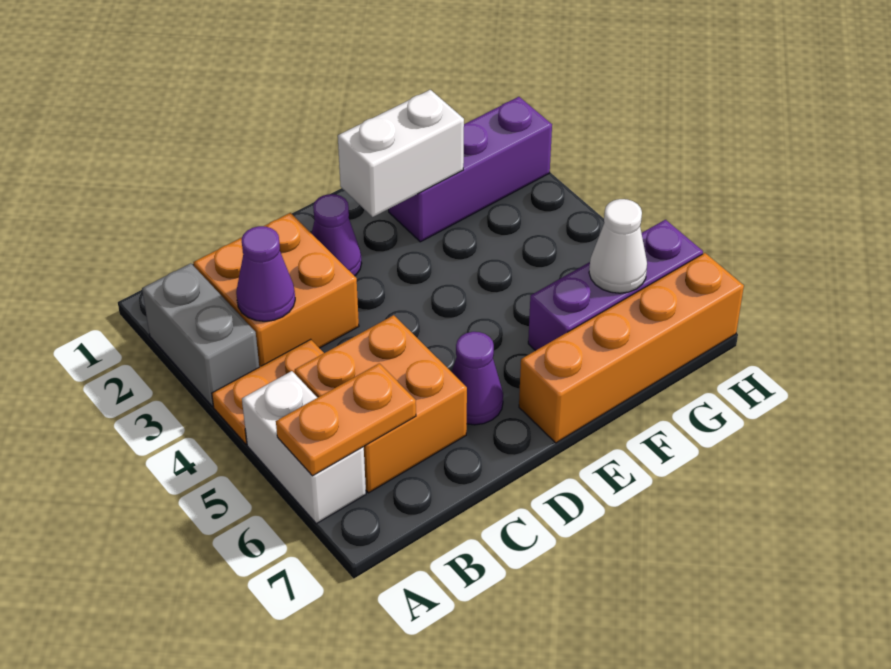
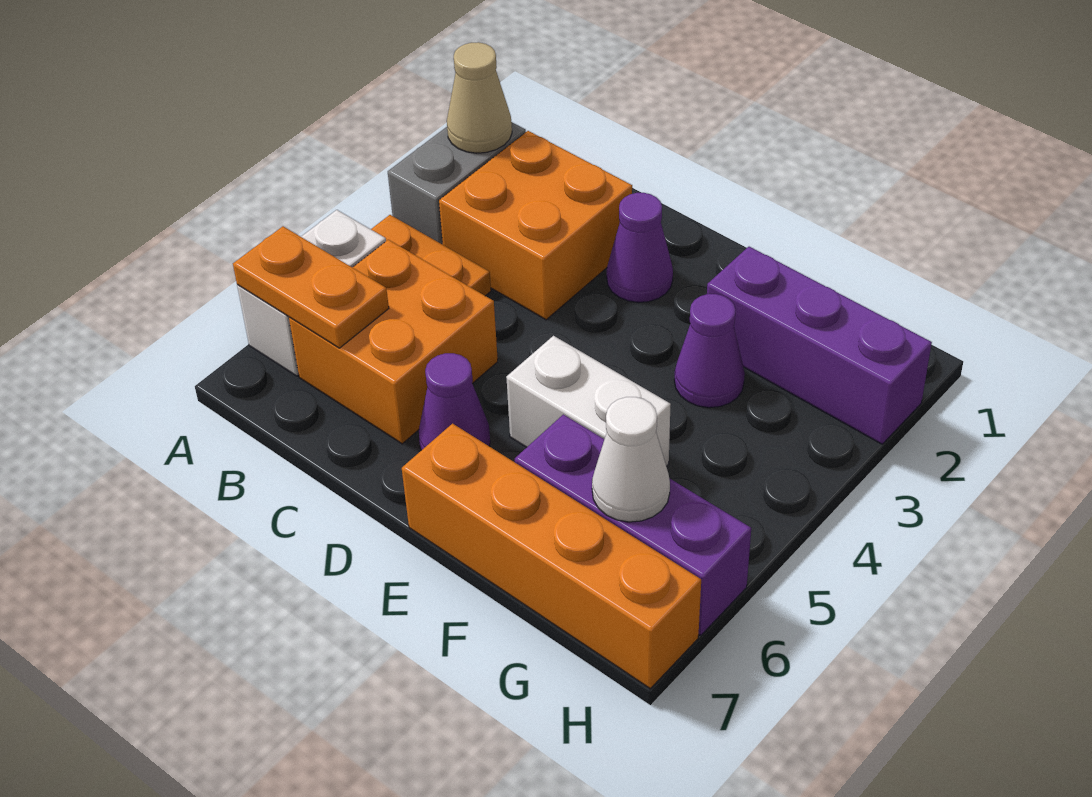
none -> tan cone A2 level 2
purple cone B3 level 2 -> purple cone F3 level 1
white brick E2:F2 level 2 -> white brick E5:F5 level 1

